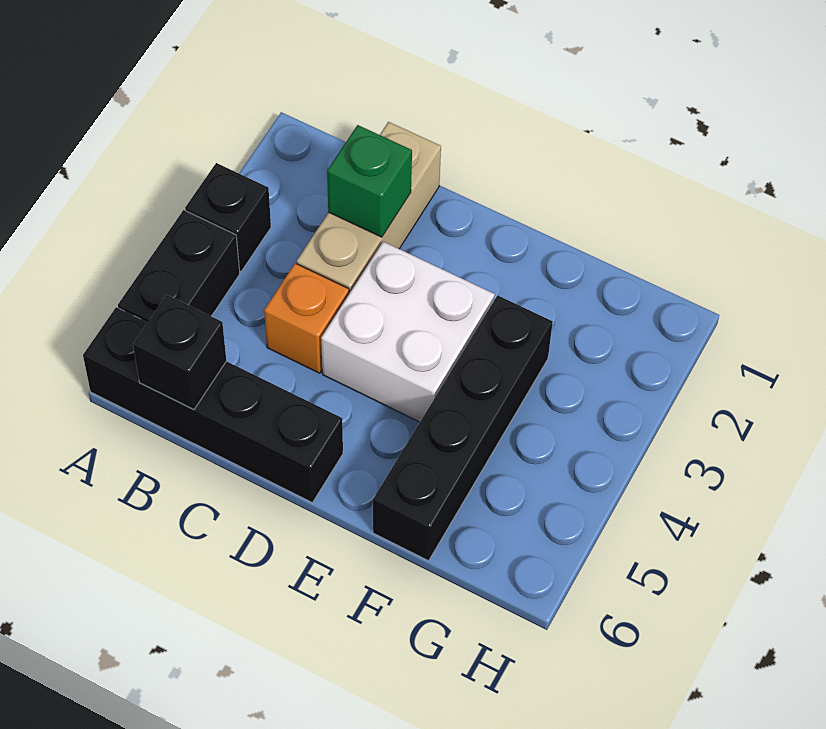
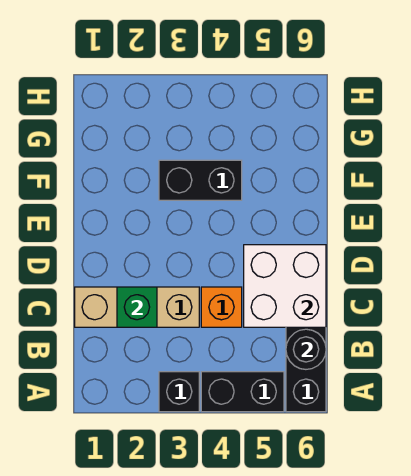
black brick B6 level 2 -> black round brick B6 level 2
white brick D3:E4 level 1 -> white brick C5:D6 level 2
black brick F3:F6 level 1 -> black brick F3:F4 level 1

